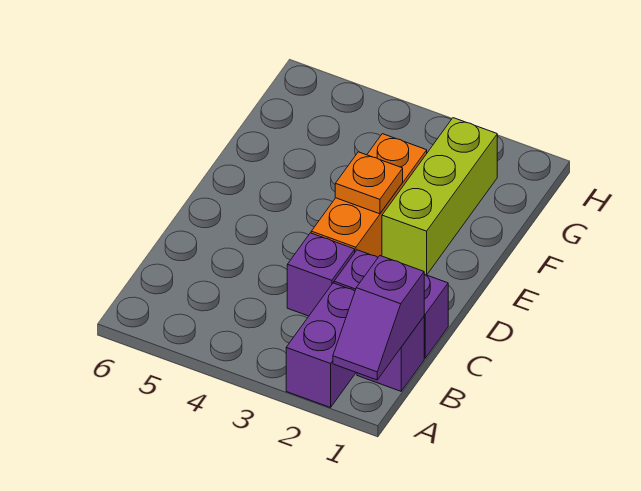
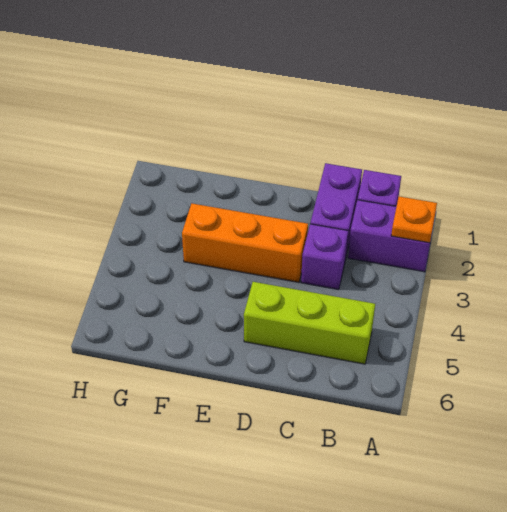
purple slope A1:B1 level 2 top B -> none
lime brick E2:G2 level 1 -> lime brick B5:D5 level 1
orange plate E3 level 2 -> orange plate A2 level 2

